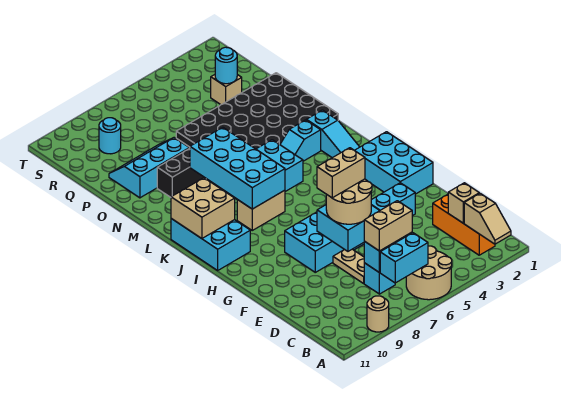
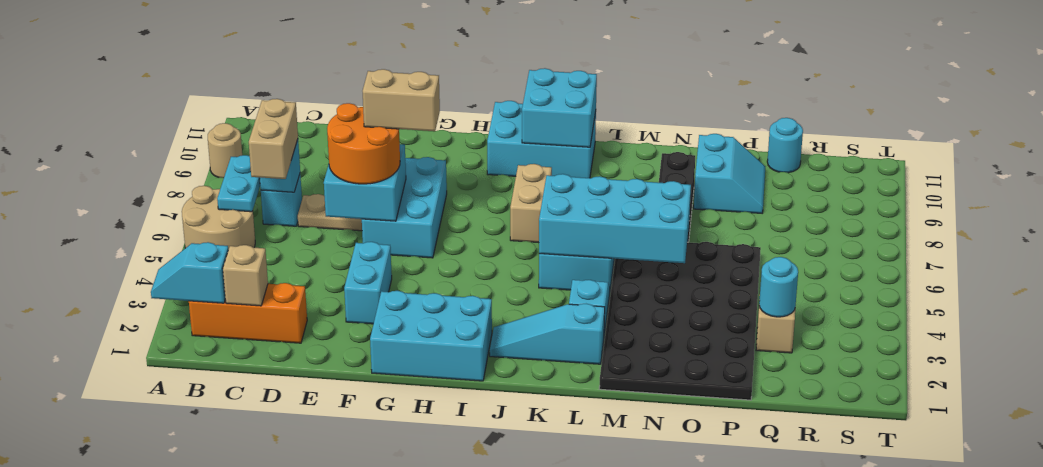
tan slope A2:B2 level 2 top B -> cyan slope A2:B2 level 2 top B
cyan brick B6:B7 level 2 -> cyan plate B6:B7 level 2
tan round brick E6:F7 level 3 -> orange round brick E6:F7 level 3
tan brick F6:F7 level 4 -> tan brick F7:G7 level 4
cyan brick J7:M8 level 2 -> cyan brick K5:N6 level 2
tan brick J10:K11 level 2 -> cyan brick J10:K11 level 2
cyan slope O8:P10 level 1 top O -> cyan slope O9:P10 level 1 top O
cyan round brick R9 level 1 -> cyan round brick Q11 level 1

